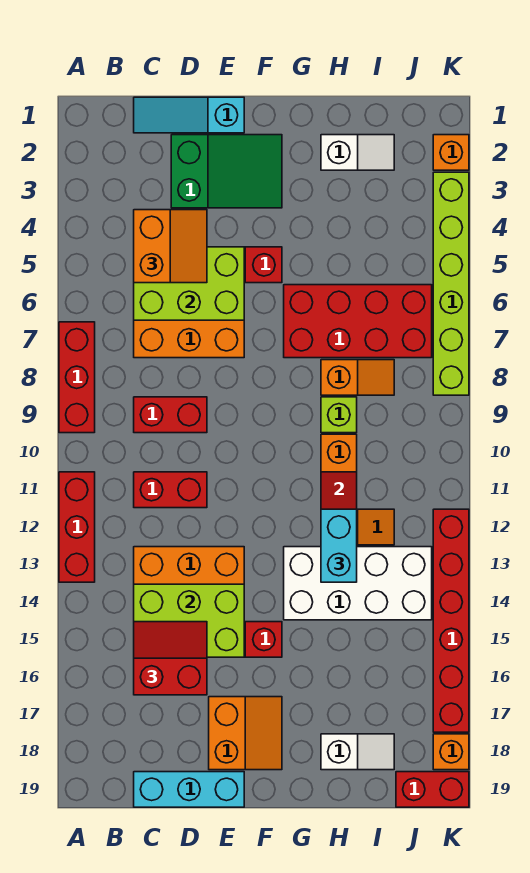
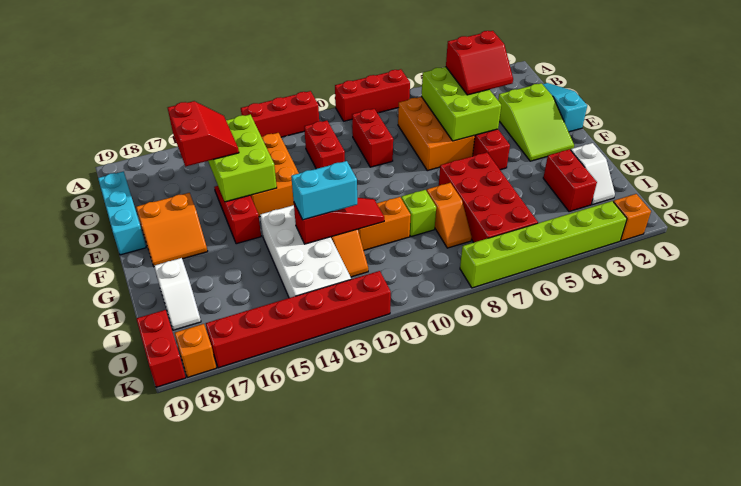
orange slope C4:D5 level 3 top C -> red slope C4:D5 level 3 top C
green slope D2:F3 level 1 top D -> lime slope D2:F3 level 1 top D
none -> red brick H3:I3 level 1

